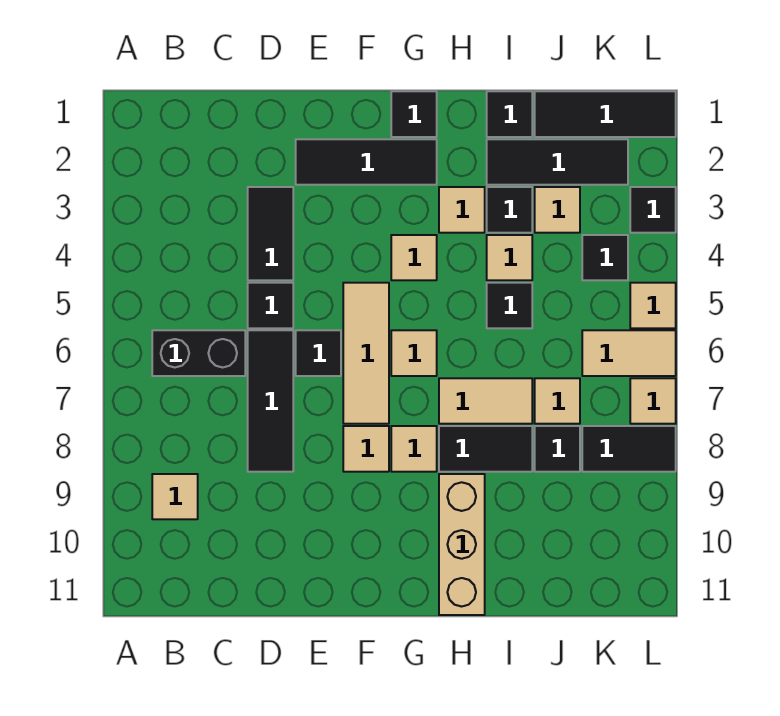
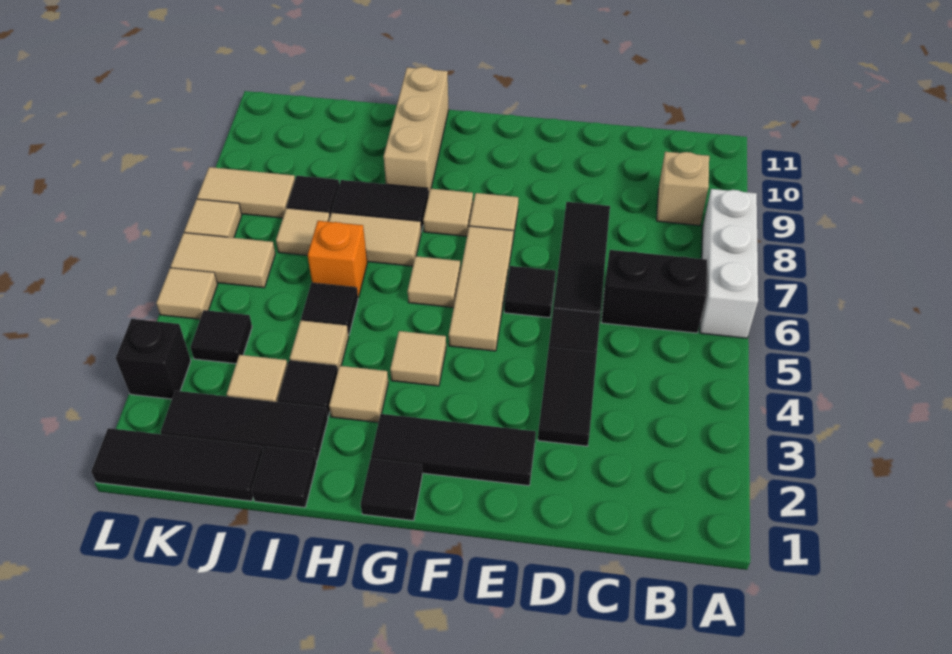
none -> white brick A6:A8 level 1
tan tile B9 level 1 -> tan brick B9 level 1
none -> orange brick I6 level 1
black tile K8:L8 level 1 -> tan tile K8:L8 level 1
black tile L3 level 1 -> black brick L3 level 1

